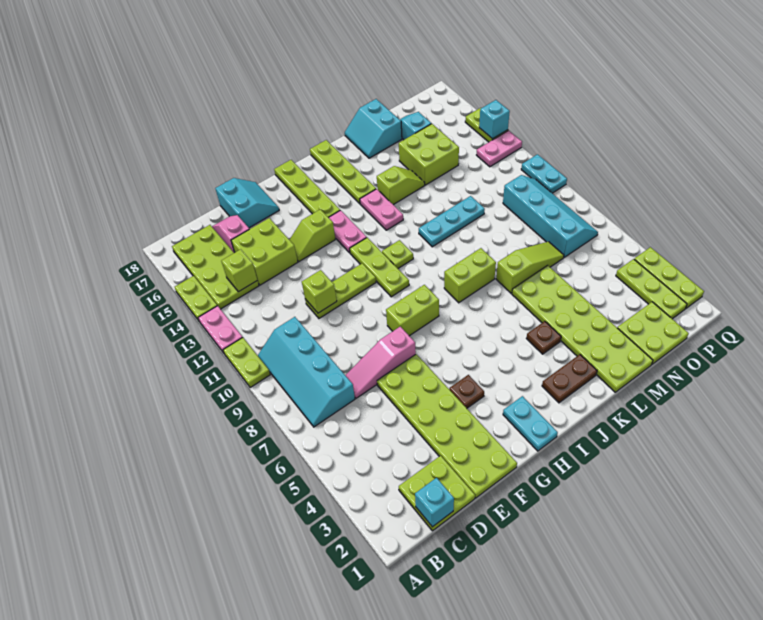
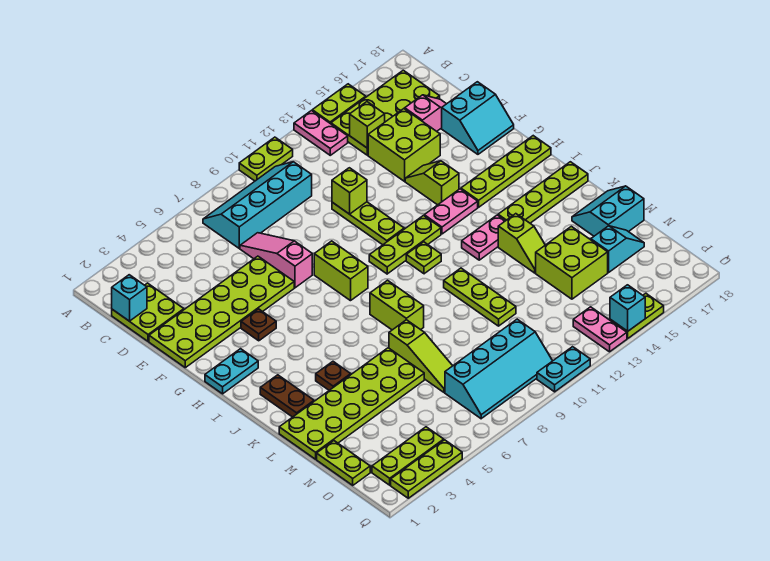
pink plate A12:A13 level 1 -> pink plate A13:B13 level 1
cyan plate K11:M11 level 1 -> lime plate K11:M11 level 1
lime plate N1:O2 level 1 -> lime plate N1:O1 level 1

